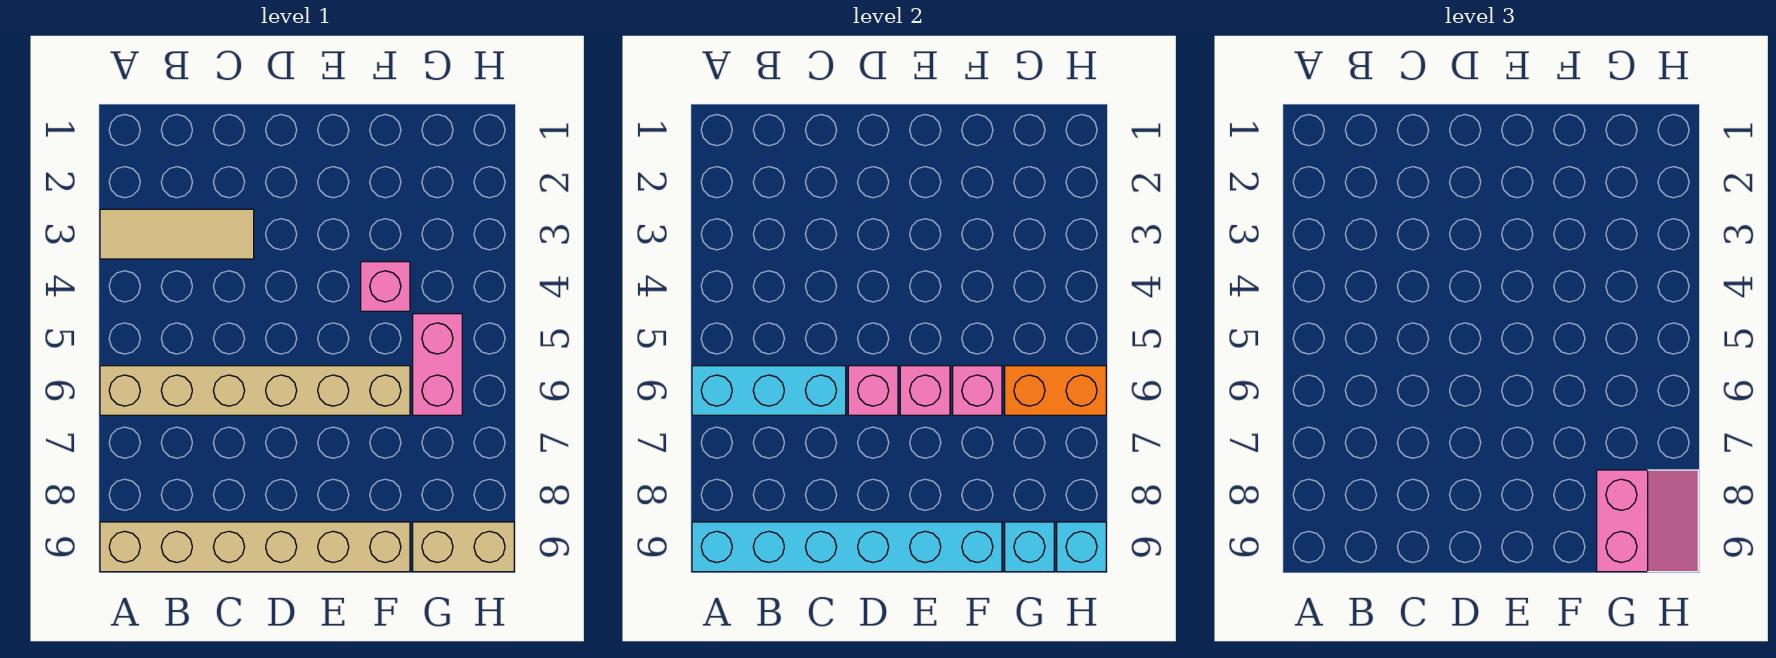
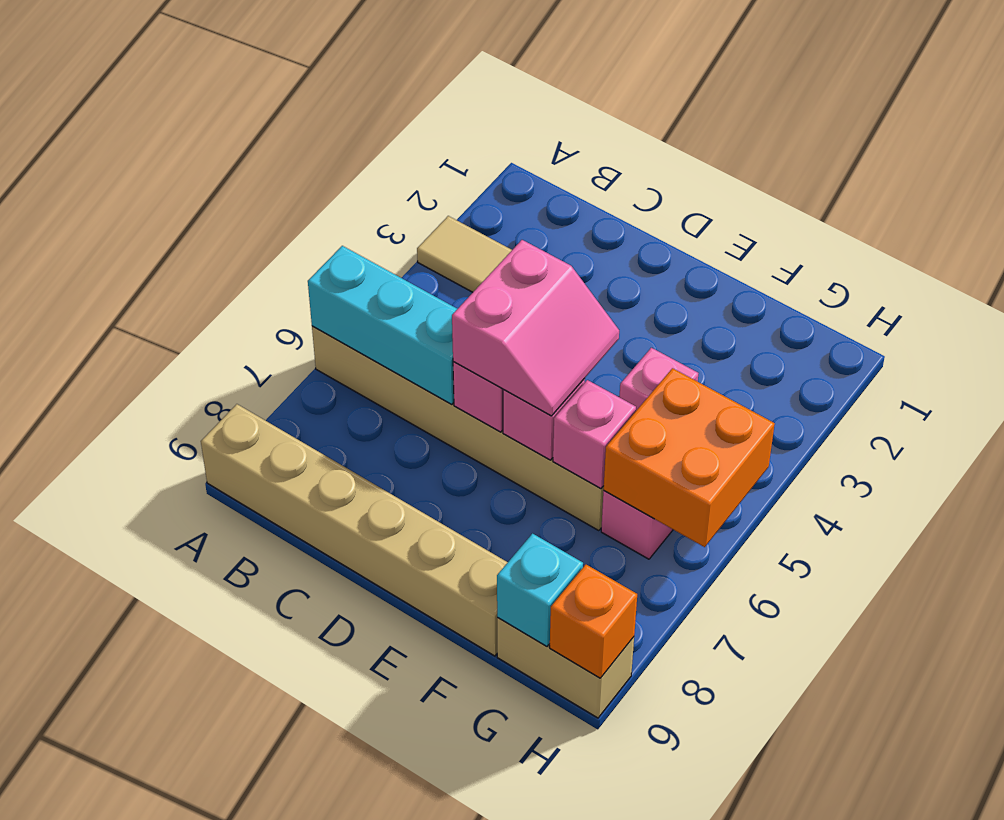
cyan brick A9:F9 level 2 -> none
orange brick G6:H6 level 2 -> orange brick G5:H6 level 2
pink slope G8:H9 level 3 top G -> pink slope D5:E6 level 3 top D
cyan brick H9 level 2 -> orange brick H9 level 2

